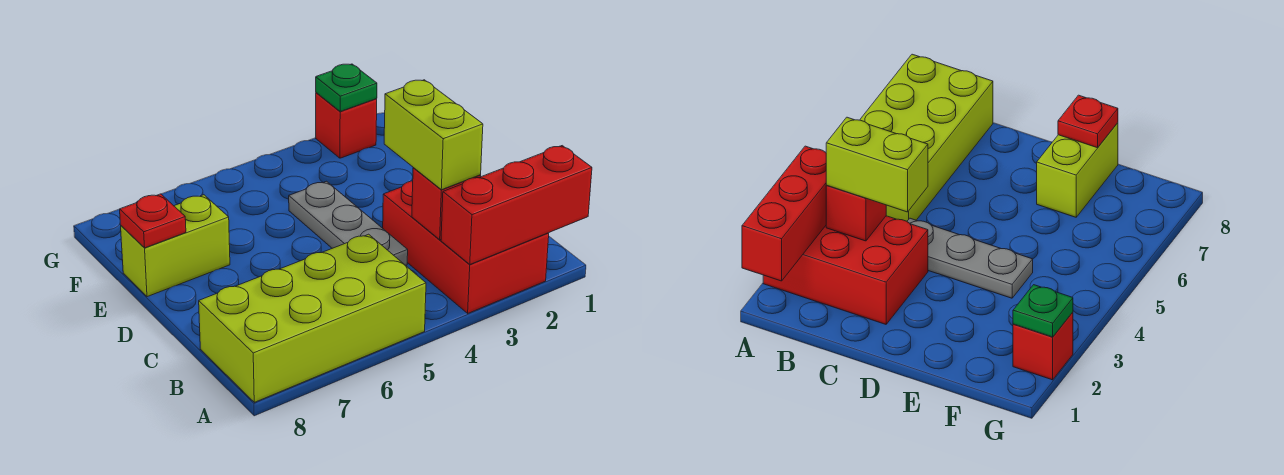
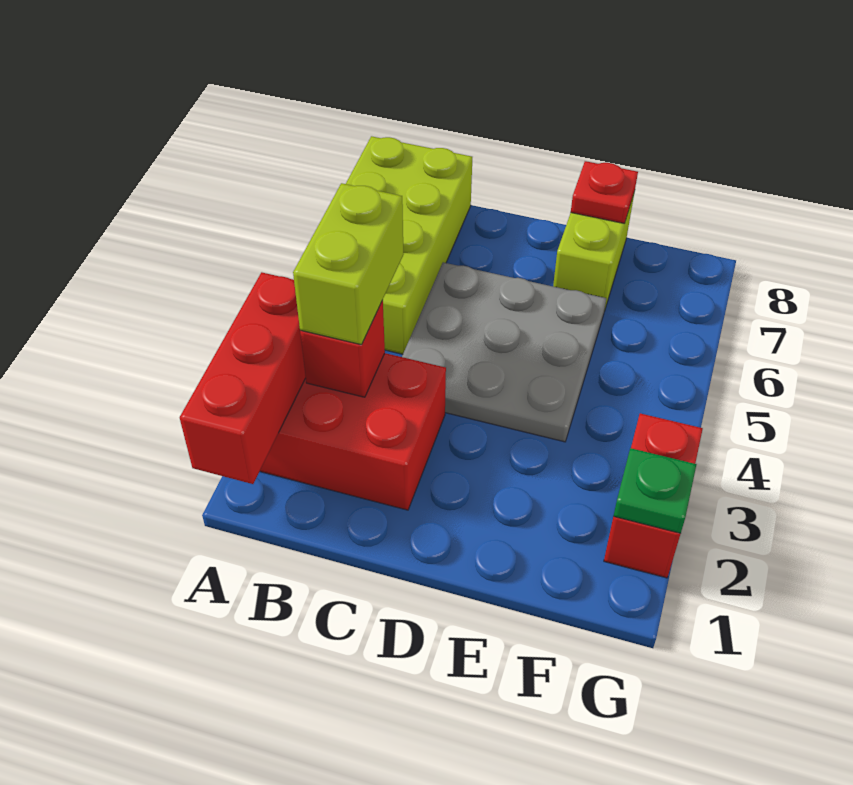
lime brick B3:C3 level 3 -> lime brick B3:B4 level 3
grey plate C4:E4 level 1 -> grey plate C4:E6 level 1
red brick G2 level 1 -> red brick G2:G3 level 1

